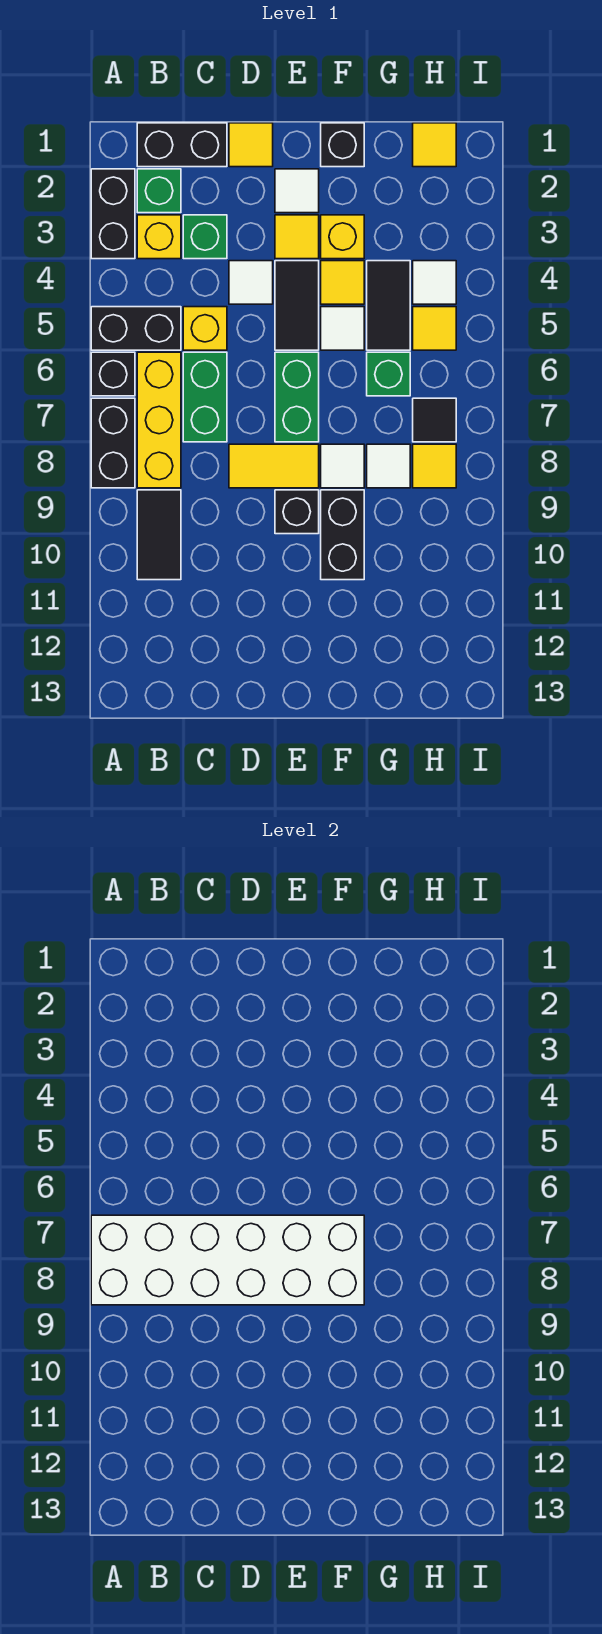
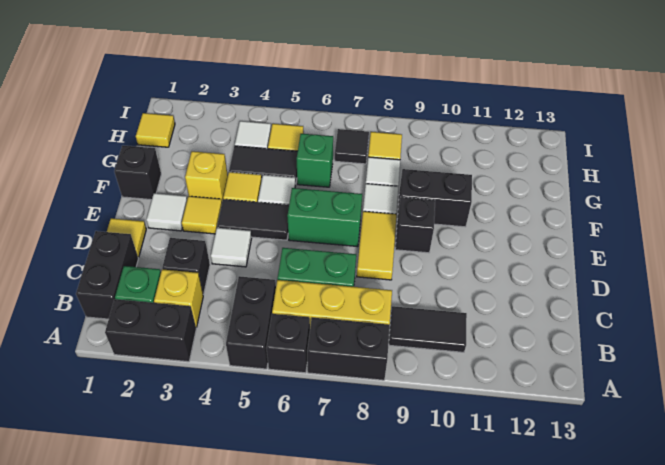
white brick A7:F8 level 2 -> none
green brick C3 level 1 -> black brick C3 level 1
yellow brick C5 level 1 -> none

